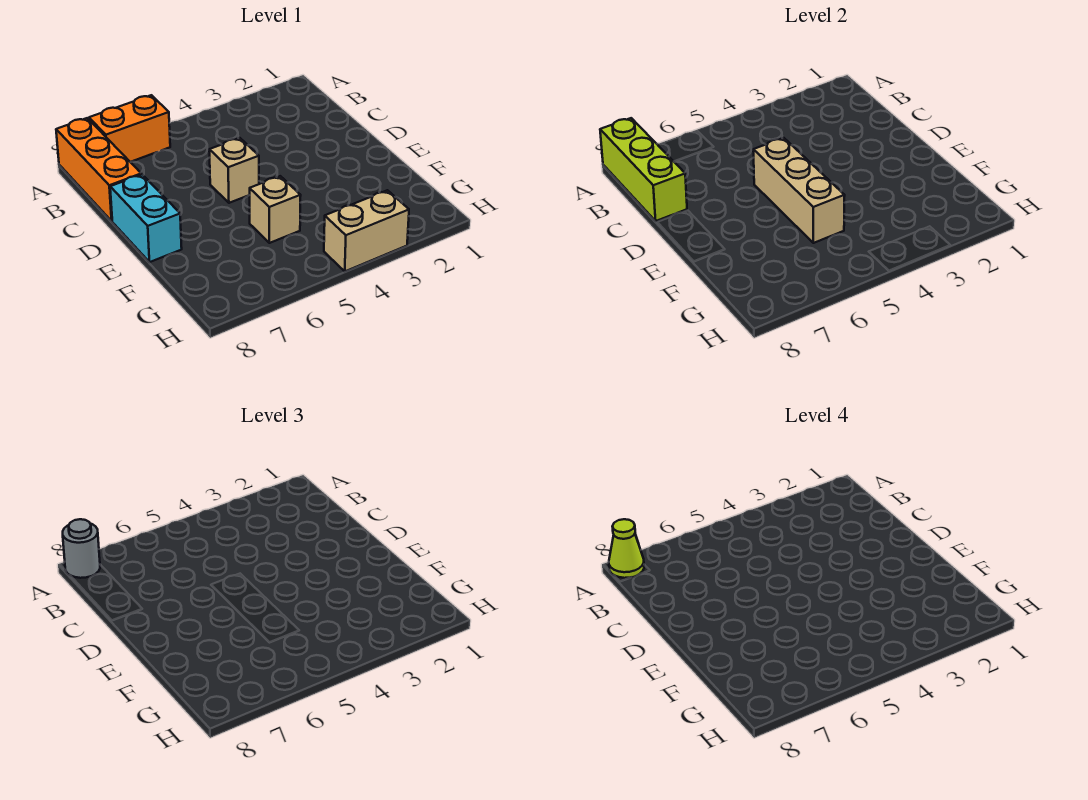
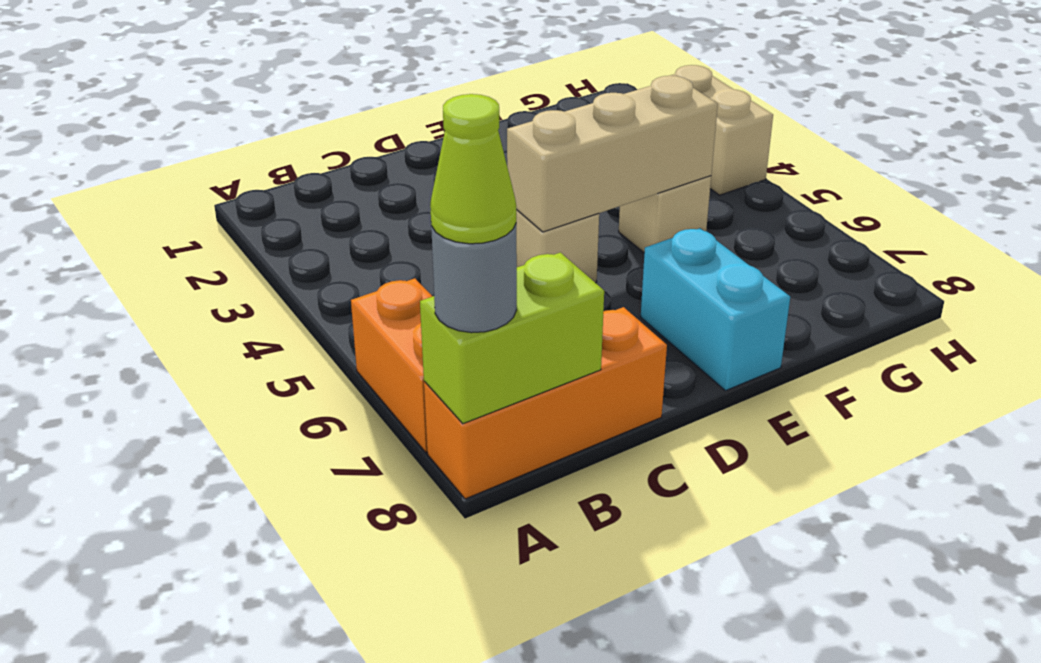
lime brick A8:C8 level 2 -> lime brick A8:B8 level 2
cyan brick D8:E8 level 1 -> cyan brick E7:E8 level 1

